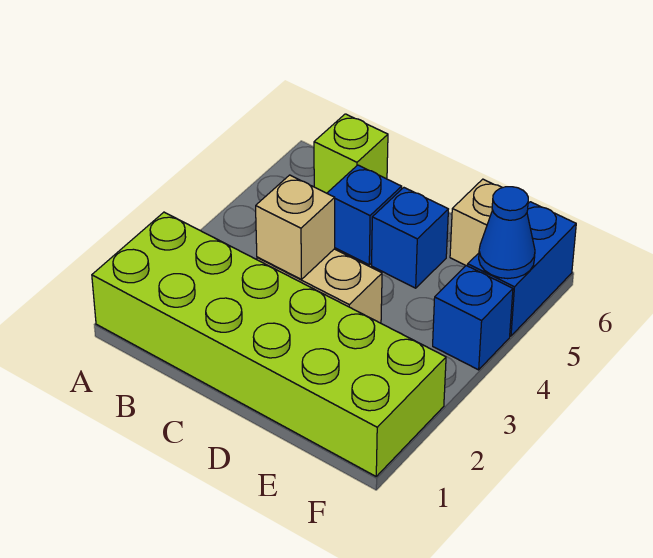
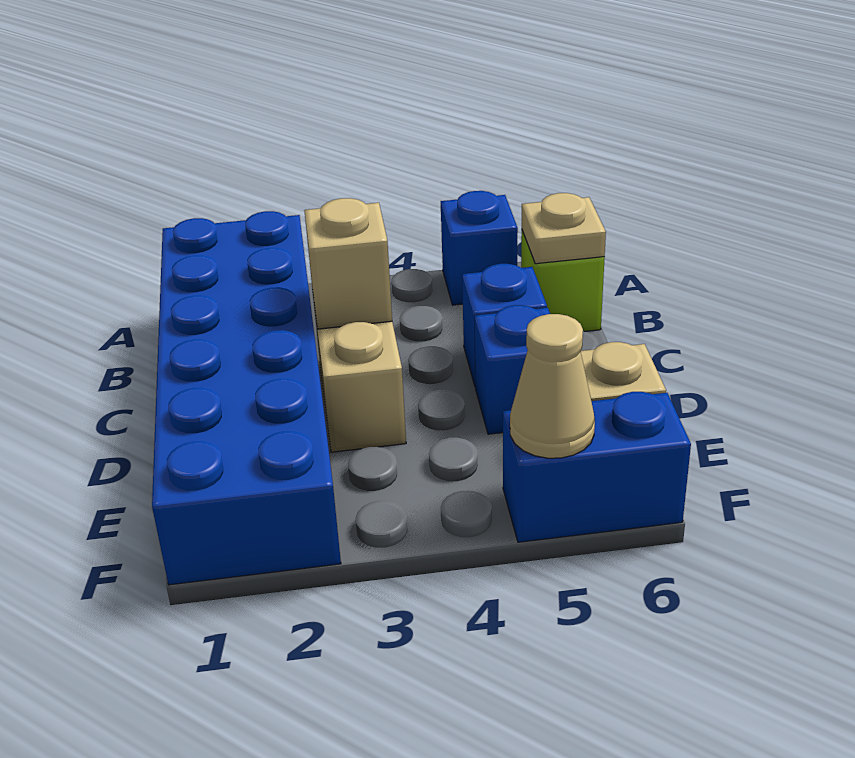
lime brick A1:F2 level 1 -> blue brick A1:F2 level 1
none -> tan plate B6 level 2
blue brick F4 level 1 -> blue brick A5 level 1
blue cone F5 level 2 -> tan cone F5 level 2

